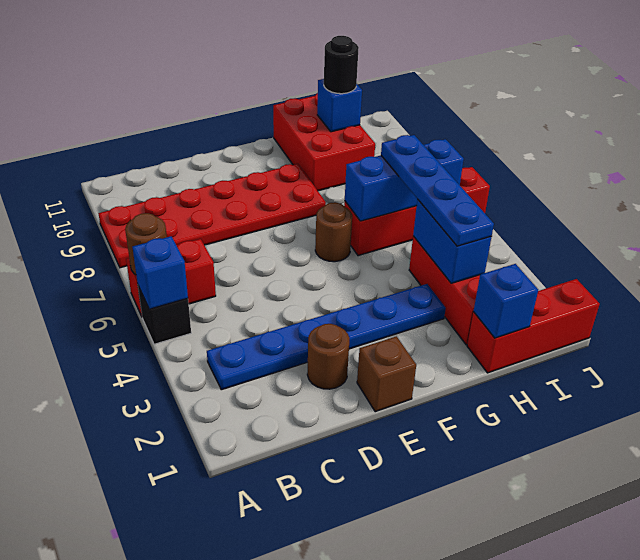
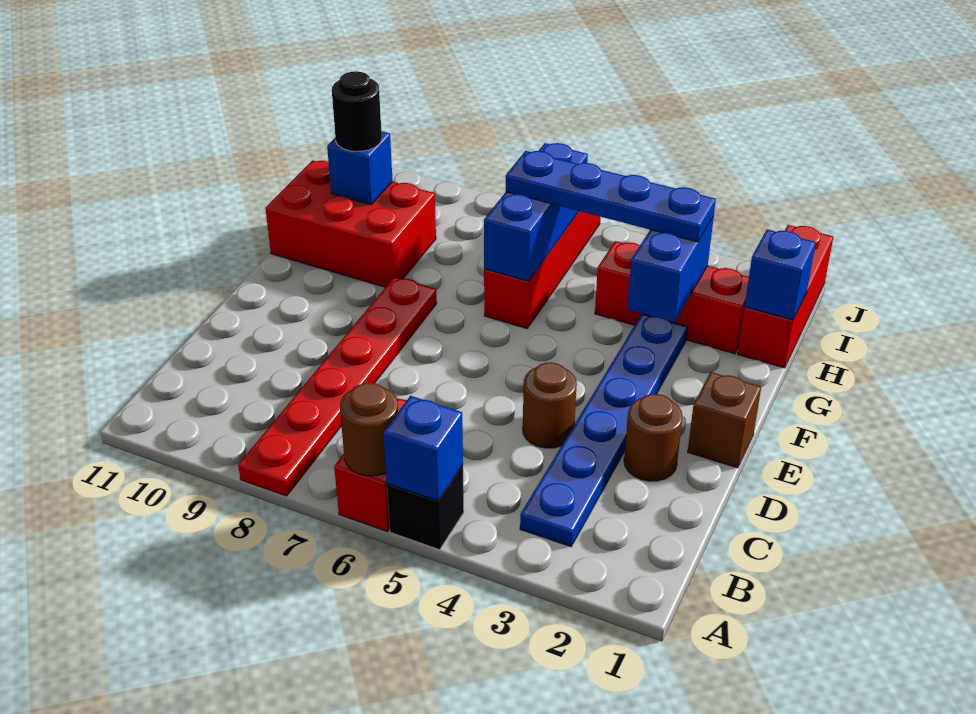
red plate A8:F9 level 1 -> red plate A8:F8 level 1
brown round brick F6 level 1 -> brown round brick D4 level 1
blue brick H3:H4 level 2 -> blue brick G3:H3 level 2

